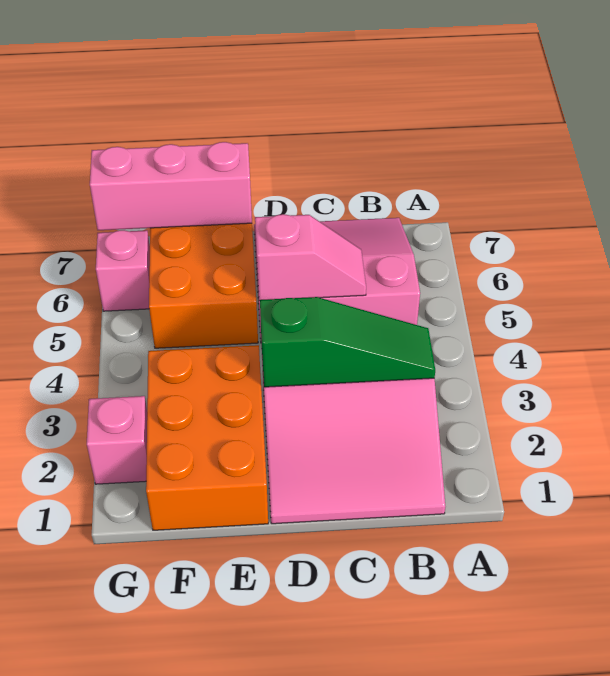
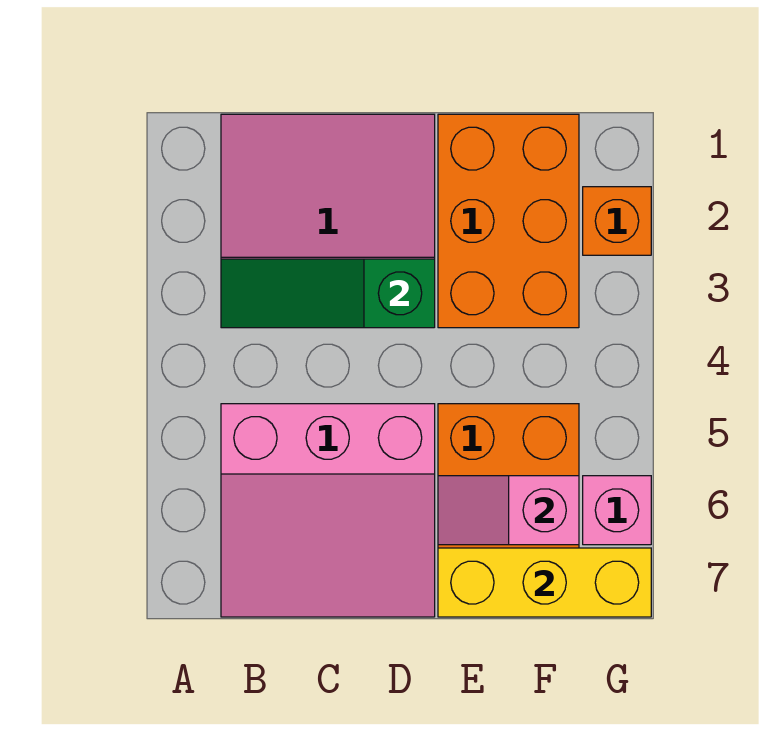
pink slope C5:D5 level 2 top D -> pink slope E6:F6 level 2 top F
pink brick E7:G7 level 2 -> yellow brick E7:G7 level 2
pink brick G2 level 1 -> orange brick G2 level 1

